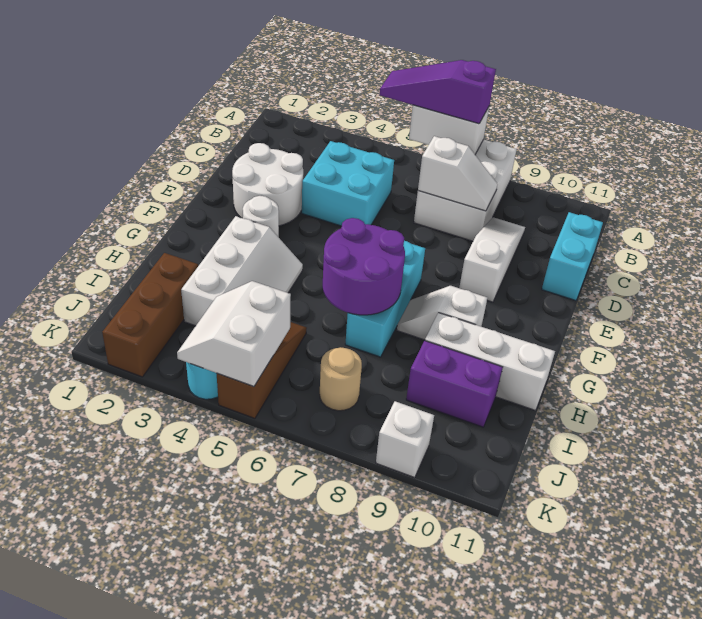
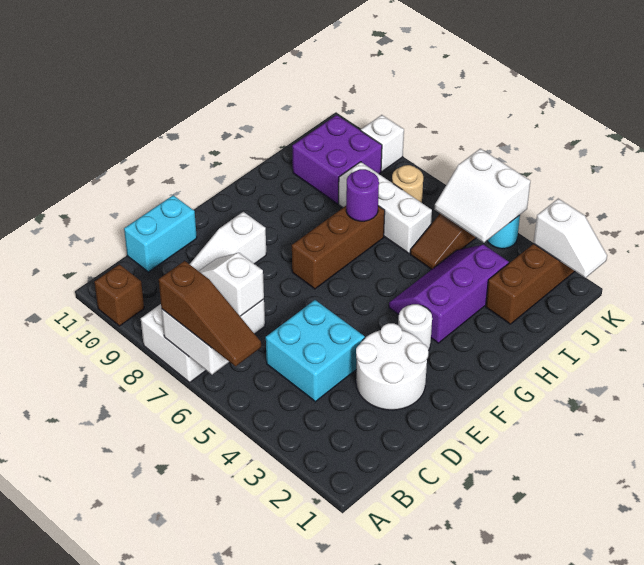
purple slope A5:A7 level 3 top 7 -> brown slope A5:A7 level 3 top 7
none -> brown brick A10 level 1
cyan brick F7:H7 level 1 -> brown brick F7:H7 level 1
white slope G3:I4 level 1 top 3 -> purple slope G3:I4 level 1 top 3
purple round brick G6:H7 level 2 -> purple round brick H7 level 2
white slope G8:G9 level 1 top 9 -> white slope K1:K2 level 2 top 2
white brick H9:H11 level 1 -> white brick I6:I8 level 1
purple brick I9:I10 level 1 -> purple brick I9:J10 level 1
white slope J4:K5 level 2 top 5 -> white slope J4:K5 level 2 top K

